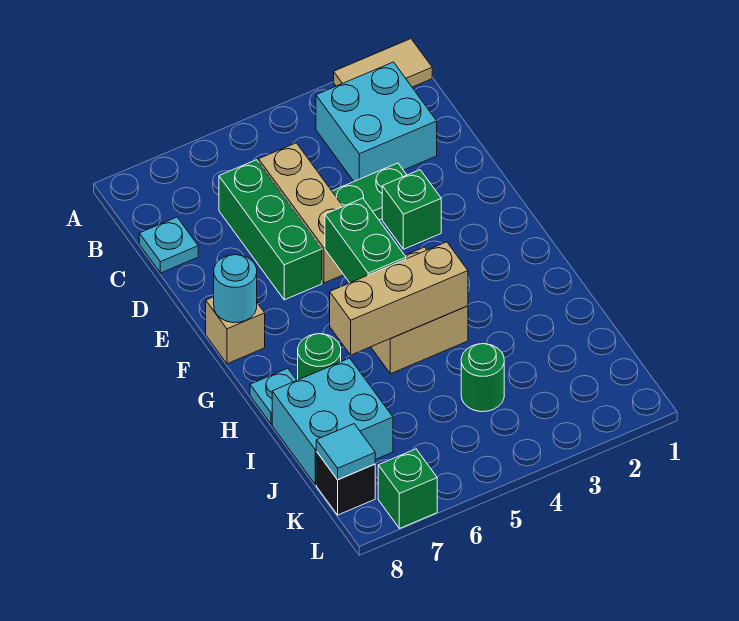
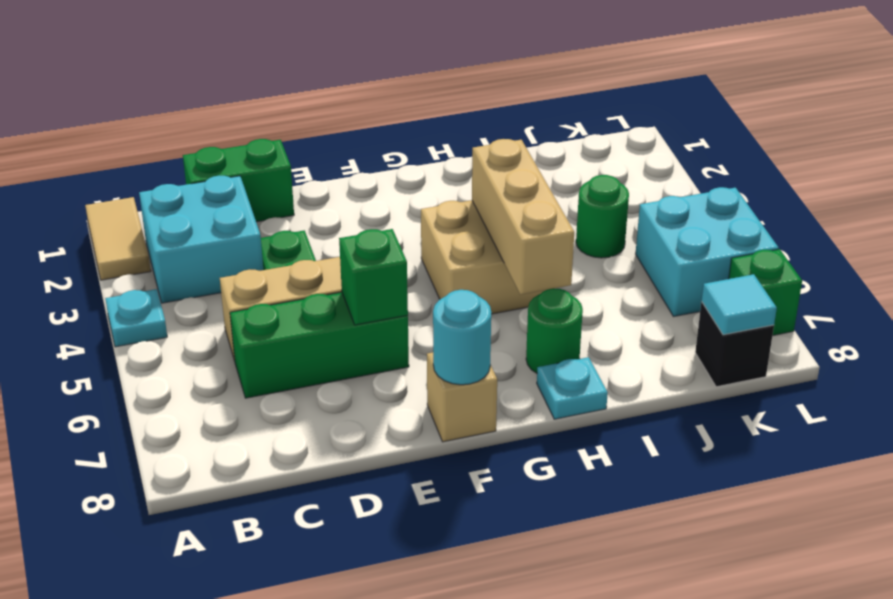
cyan plate C8 level 1 -> cyan plate A4 level 1
green brick E3 level 1 -> green brick E6 level 2
green brick F5:G5 level 2 -> green brick C1:D1 level 1
cyan brick I7:J8 level 1 -> cyan brick K5:L6 level 1

